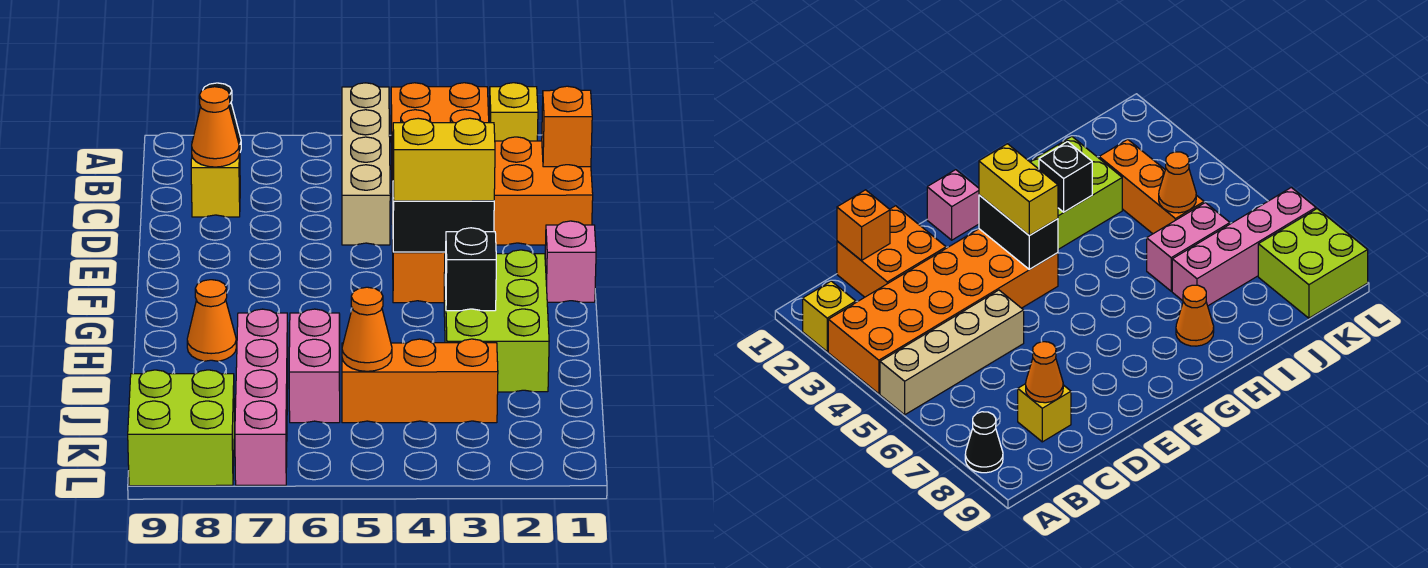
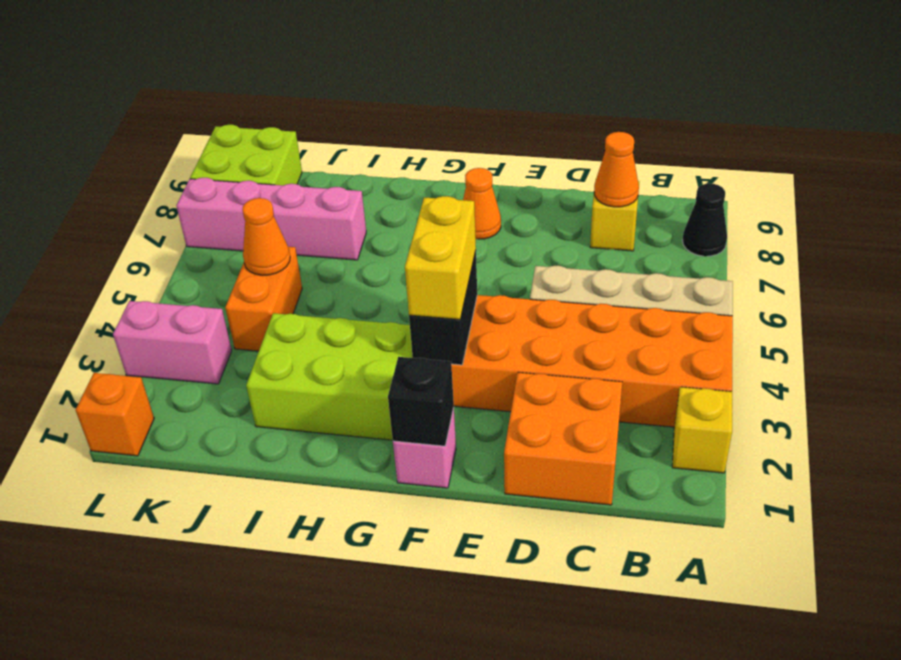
orange brick C1 level 2 -> orange brick L1 level 1
black brick H3 level 2 -> black brick F1 level 2
orange cone H8 level 1 -> orange cone F8 level 1
pink brick I6:J6 level 1 -> pink brick K3:L3 level 1
orange brick J3:J5 level 1 -> orange brick J4:J5 level 1

